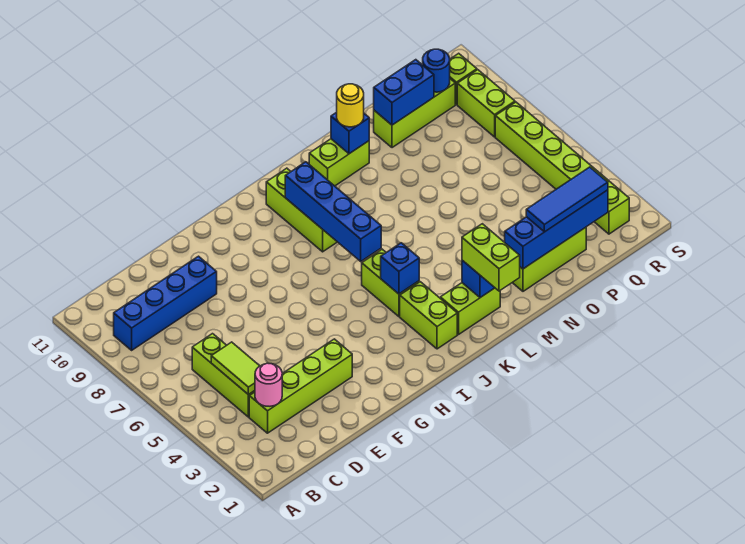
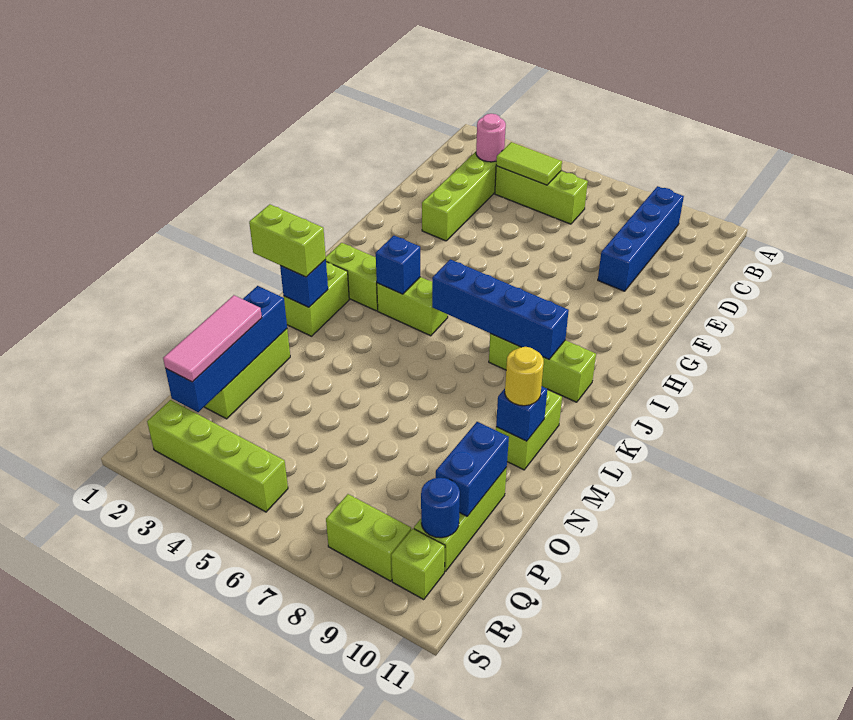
blue tile O2:Q2 level 3 -> pink tile O2:Q2 level 3
lime brick R2:R7 level 1 -> lime brick R2:R5 level 1

